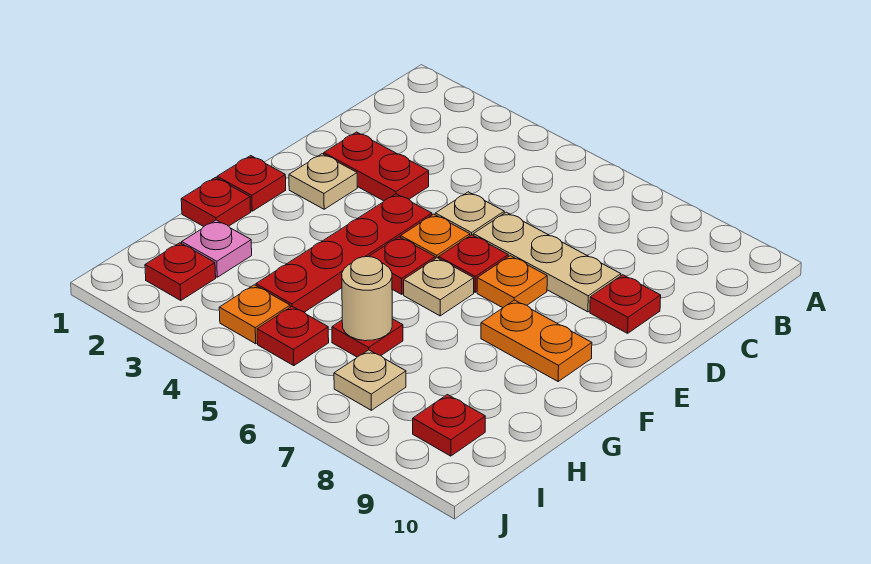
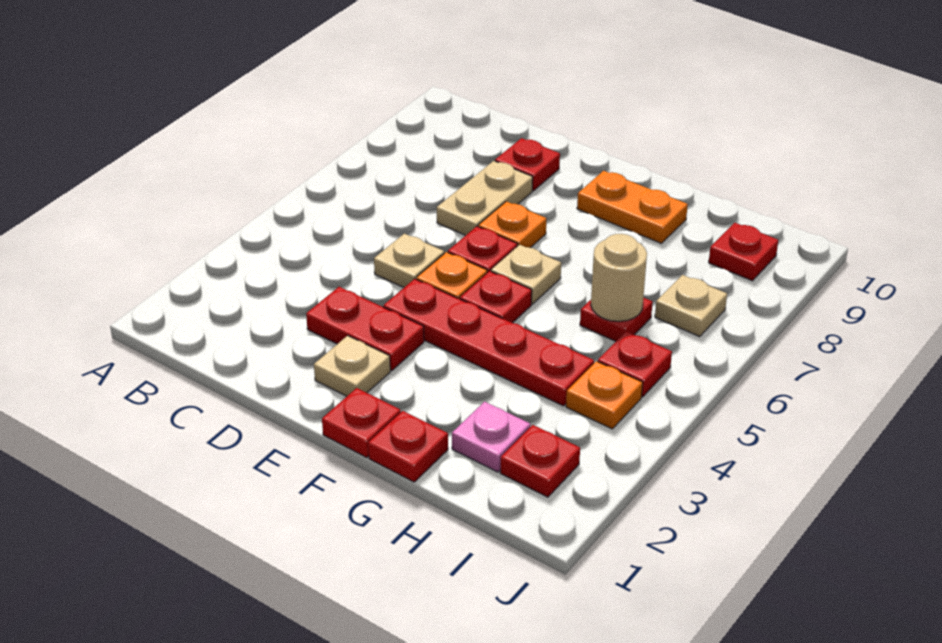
red plate D2:D3 level 1 -> red plate D3:E3 level 1
tan plate D6:D8 level 1 -> tan plate D7:D8 level 1
orange plate F8:F9 level 1 -> orange plate F9:G9 level 1

